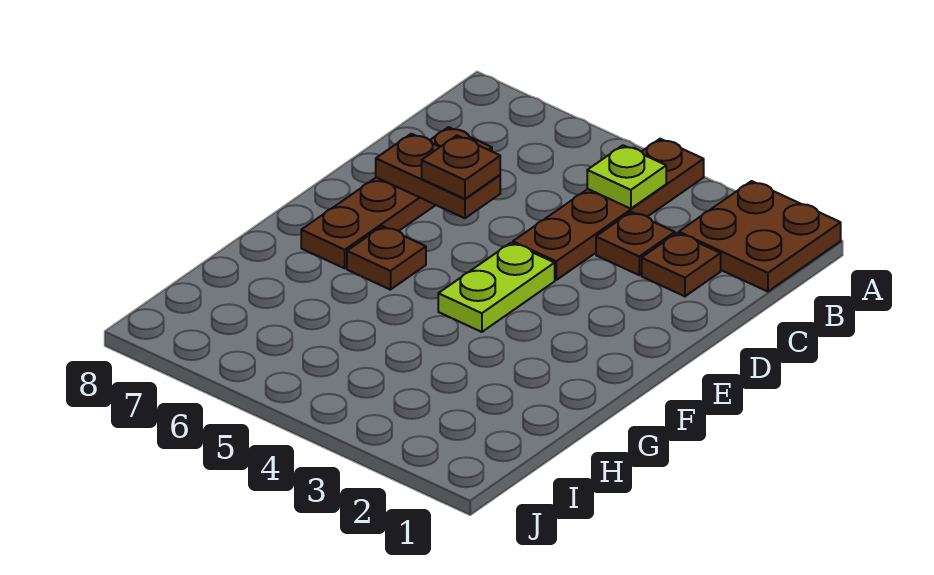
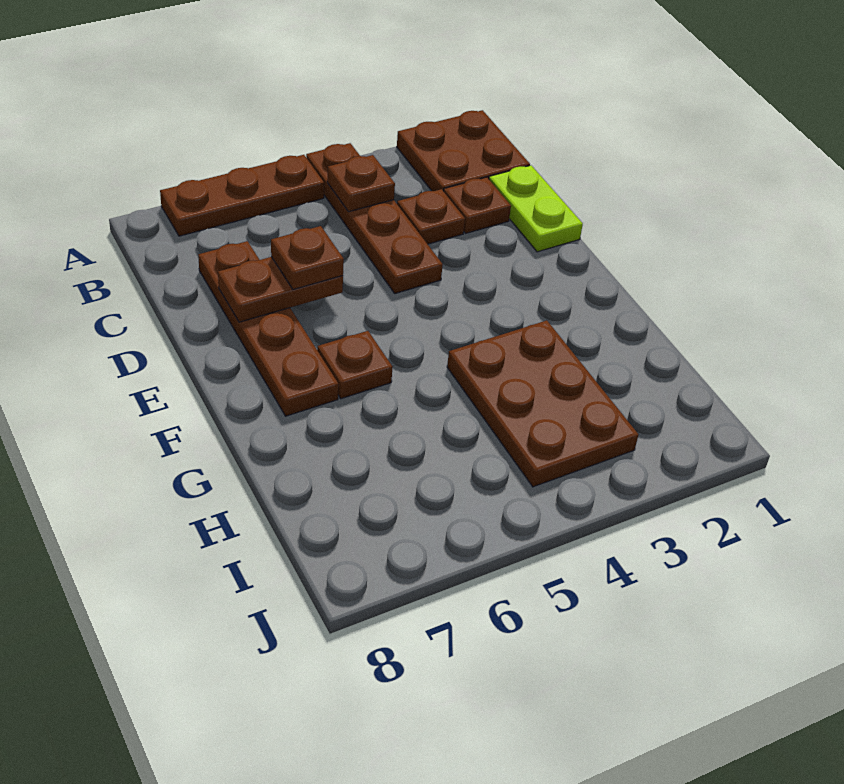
none -> brown plate A5:A7 level 1
lime plate B4 level 2 -> brown plate B4 level 2
lime plate E4:F4 level 1 -> lime plate C1:D1 level 1
none -> brown plate G3:I4 level 1

